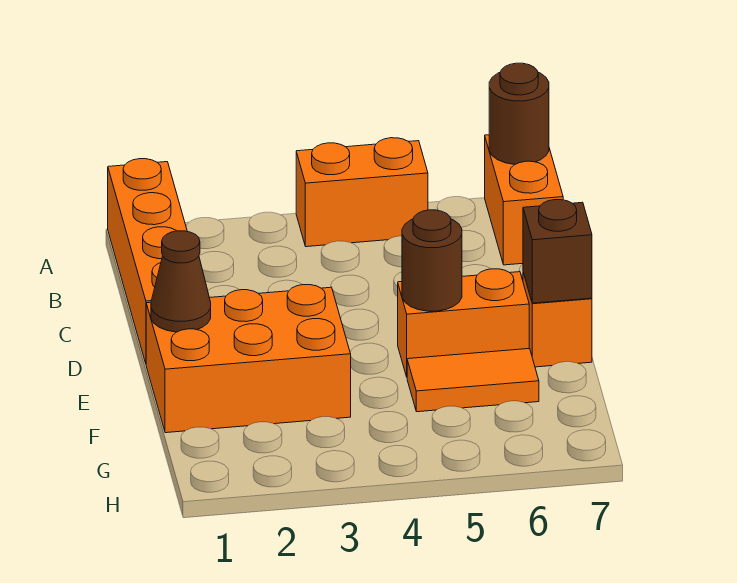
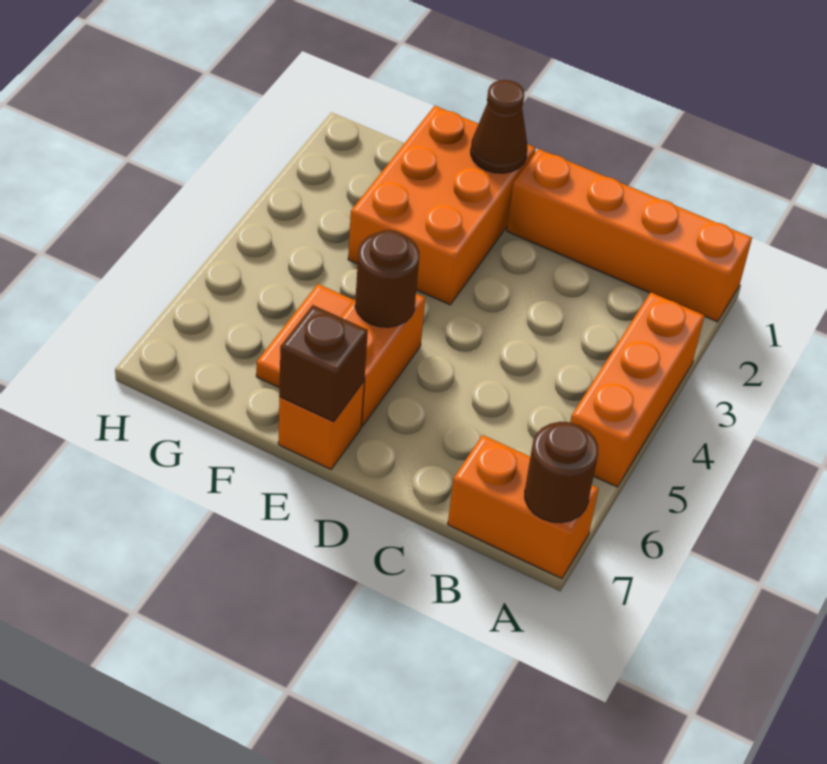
orange brick A4:A5 level 1 -> orange brick A3:A5 level 1

